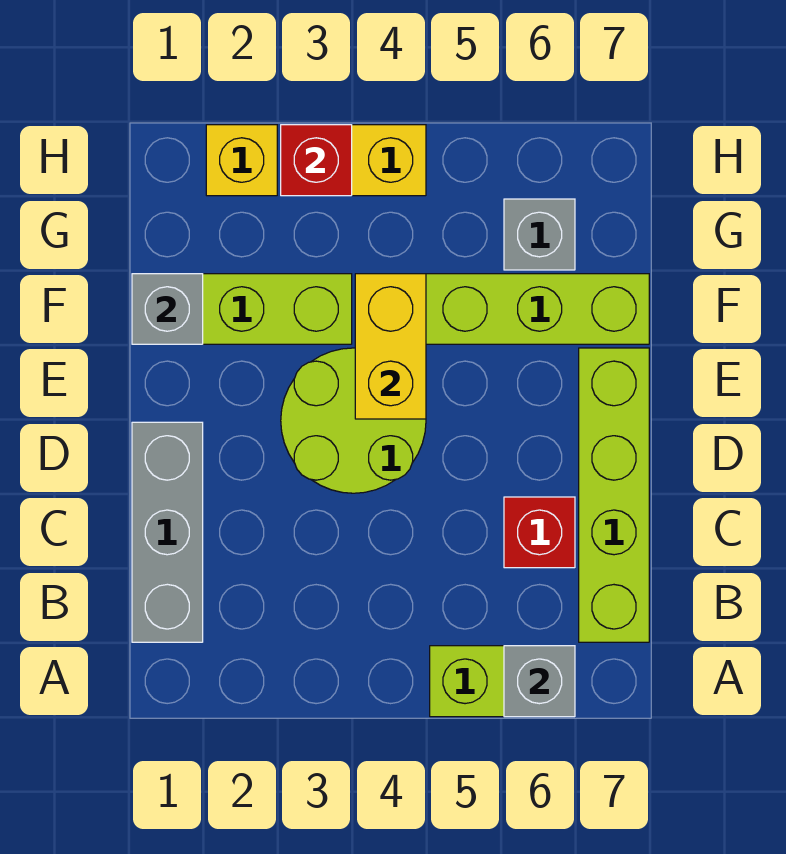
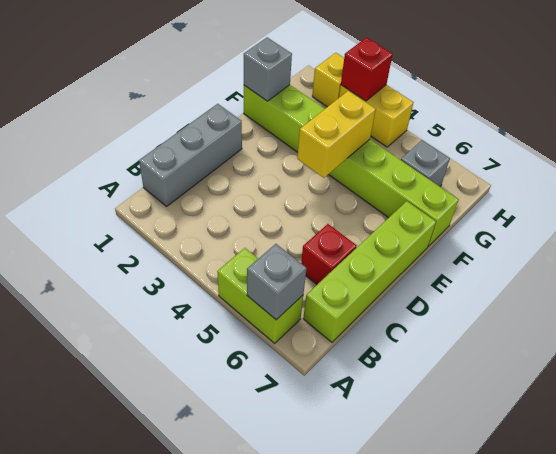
lime round brick D3:E4 level 1 -> none

